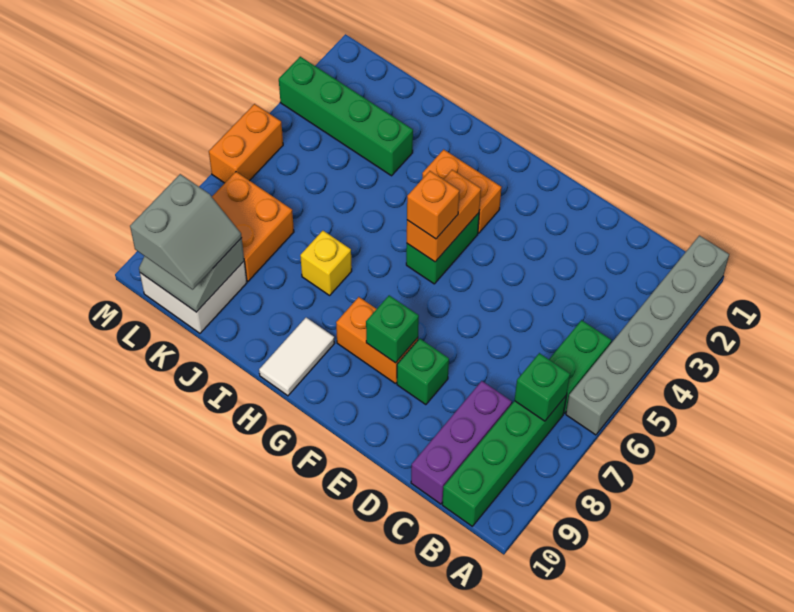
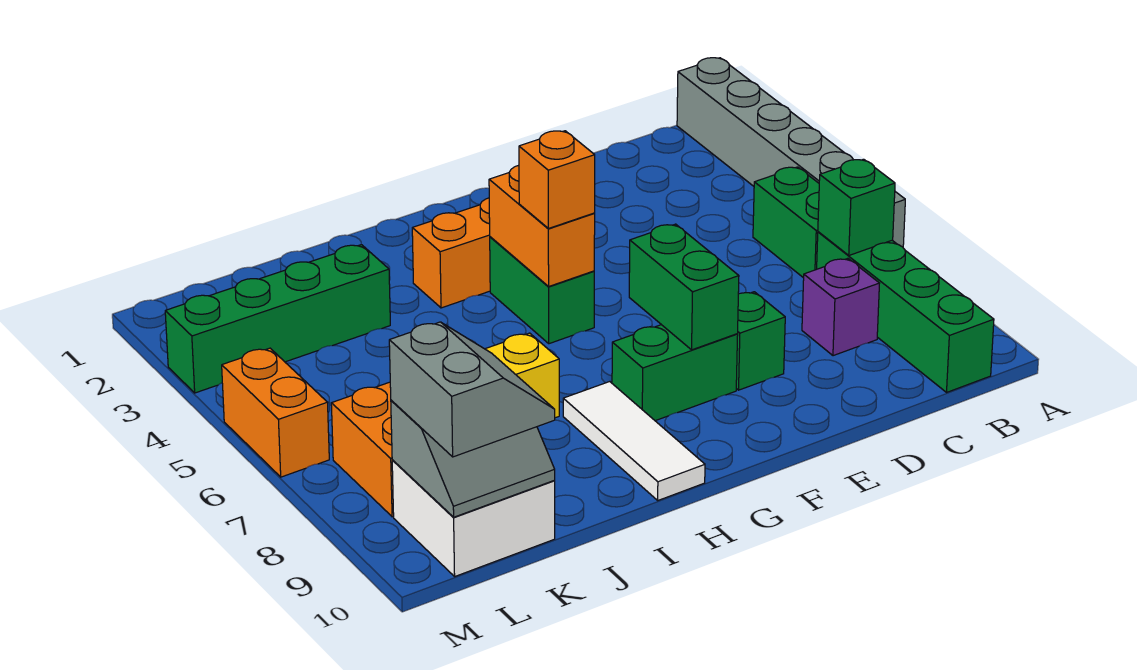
purple brick C8:C10 level 1 -> purple brick C8 level 1
orange brick F8:G8 level 1 -> green brick F8:G8 level 1
green brick F8 level 2 -> green brick F7:F8 level 2
white tile H9:H10 level 1 -> white tile H8:H10 level 1

